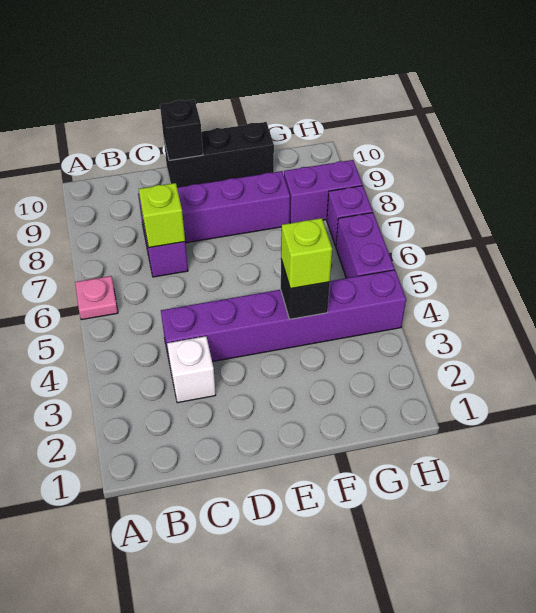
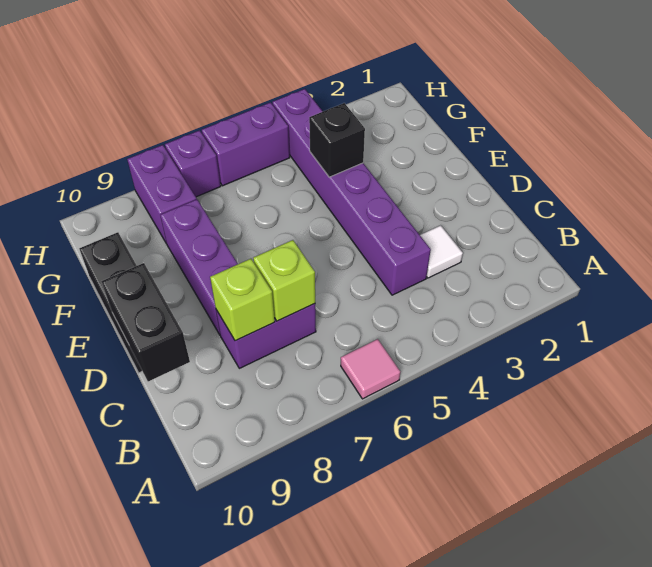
pink plate A6 level 1 -> pink tile A6 level 1
white brick C3 level 1 -> white tile C3 level 1
black brick D10 level 2 -> black brick C10:D10 level 2
lime brick F4 level 3 -> lime brick C8 level 2

